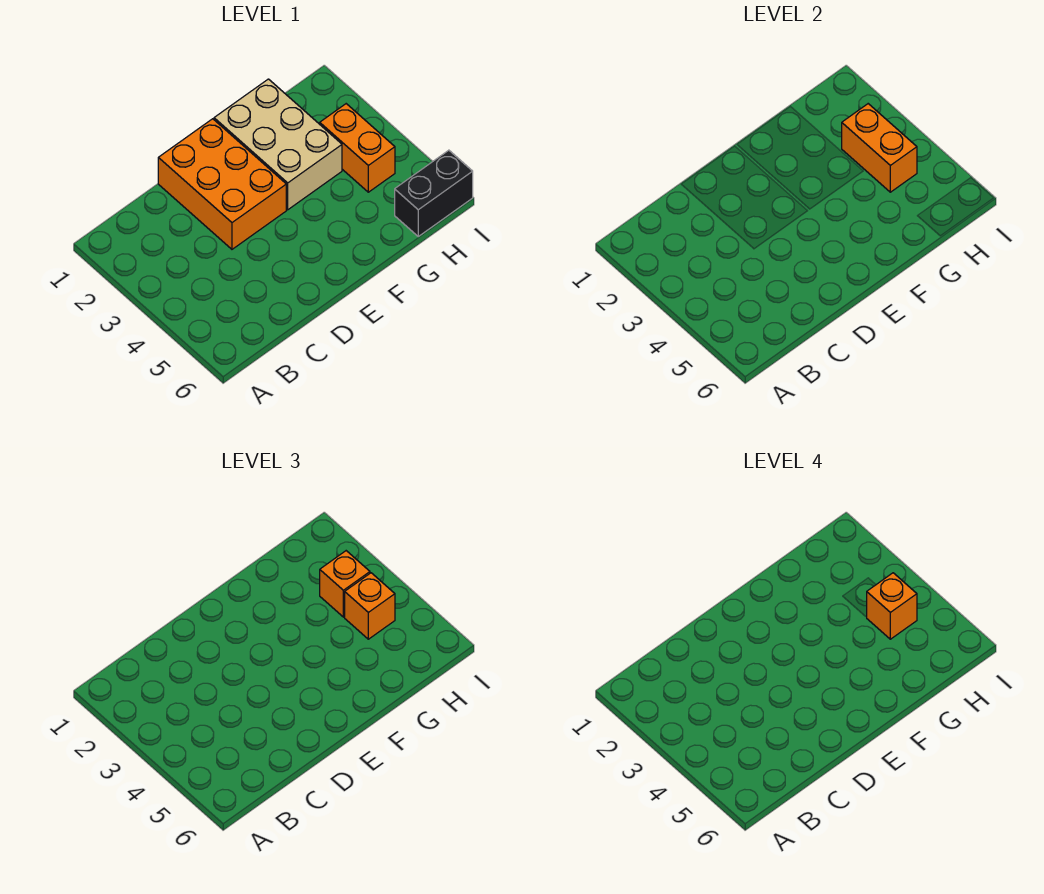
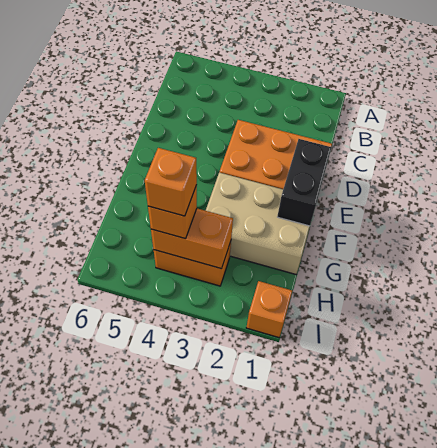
orange brick H3 level 3 -> orange brick I1 level 1
black brick H6:I6 level 1 -> black brick E1:F1 level 2

